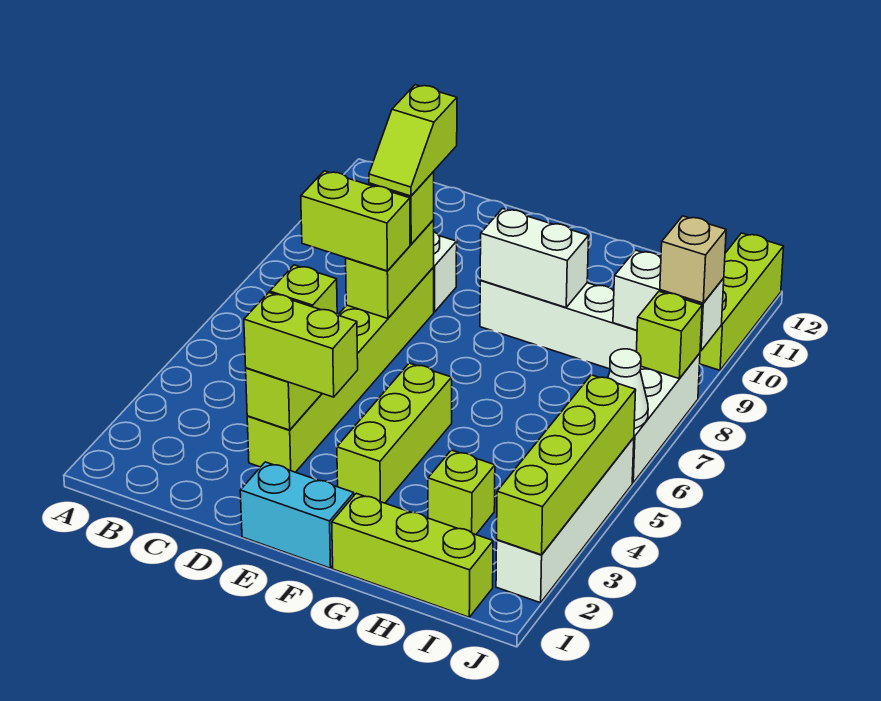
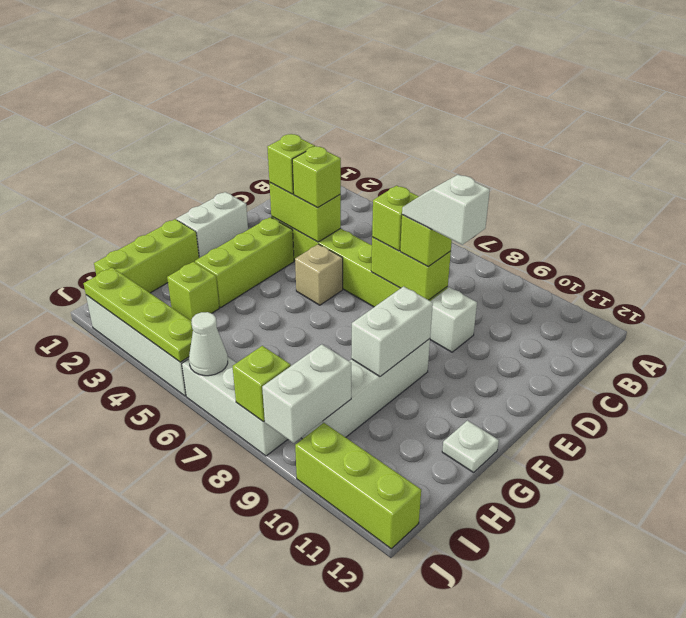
lime brick C7:D7 level 3 -> lime brick D7 level 3
lime brick D3:E3 level 3 -> lime brick D3 level 3
lime slope D8:D9 level 4 top 9 -> white slope D8:D9 level 4 top 9
cyan brick E1:F1 level 1 -> white brick E1:F1 level 1
lime brick F3:F5 level 1 -> lime brick E3:G3 level 1
none -> white plate G12 level 1
lime brick J2:J5 level 2 -> lime plate J2:J5 level 2
tan brick J9 level 3 -> tan brick E5 level 1

